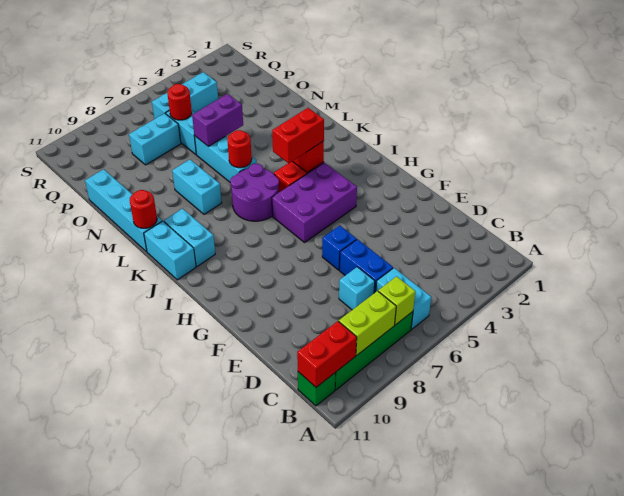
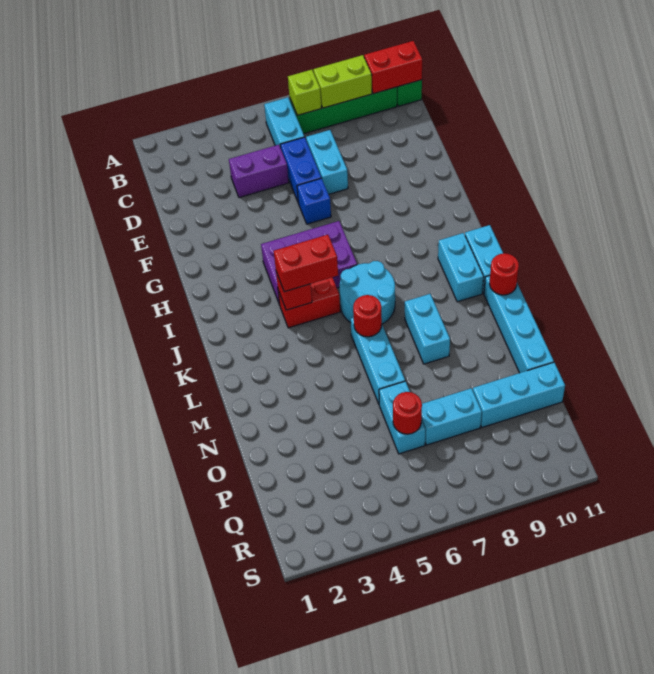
cyan brick D7 level 1 -> cyan brick D7:E7 level 1
purple round brick J6:K7 level 1 -> cyan round brick J6:K7 level 1
purple brick N5:N6 level 2 -> purple brick D4:D5 level 1
cyan brick Q4:Q6 level 1 -> cyan brick P9:P11 level 1

